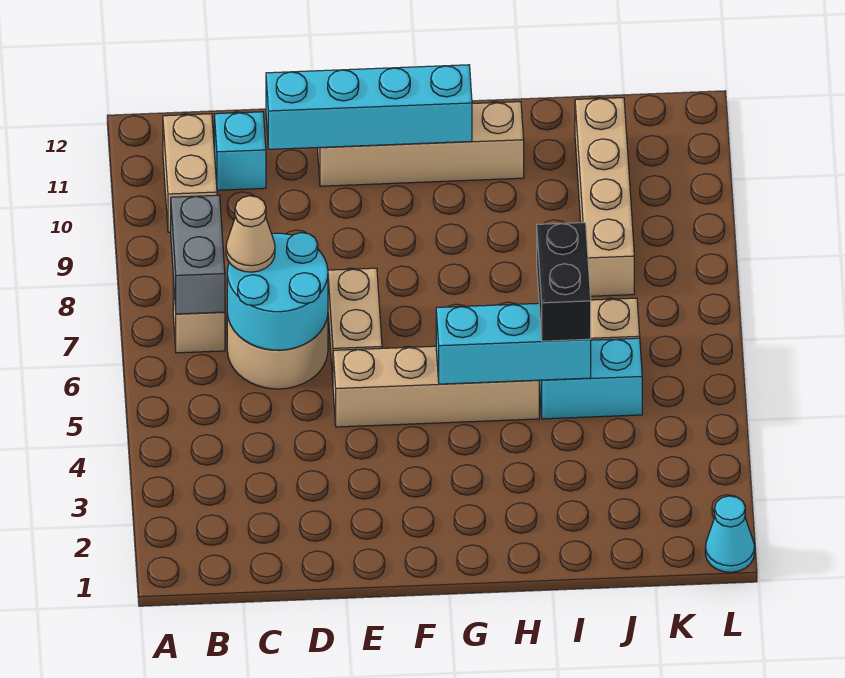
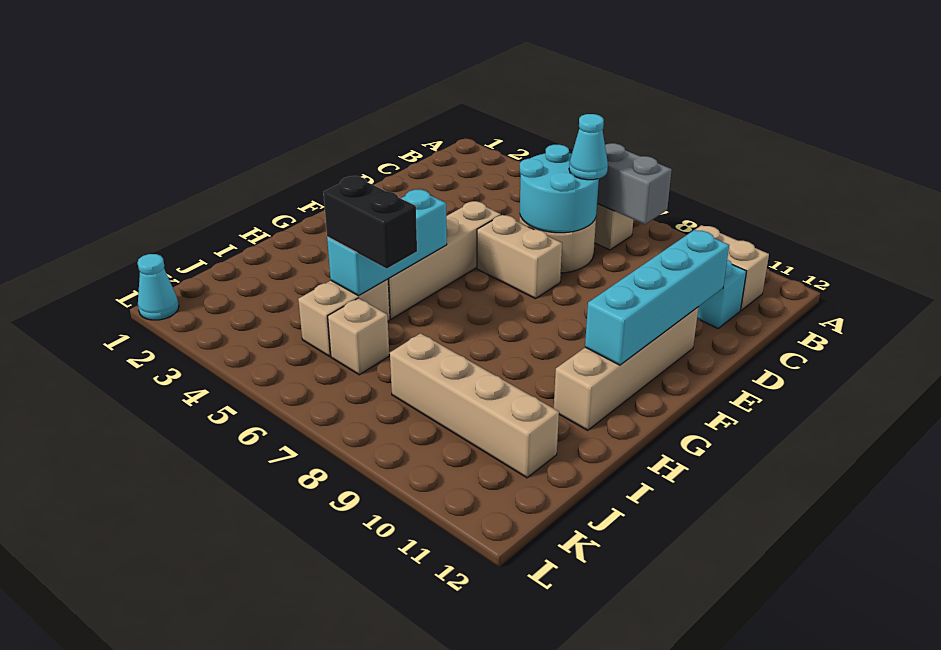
tan cone C7 level 3 -> cyan cone C7 level 3
cyan brick I5:J5 level 1 -> tan brick I5:J5 level 1

